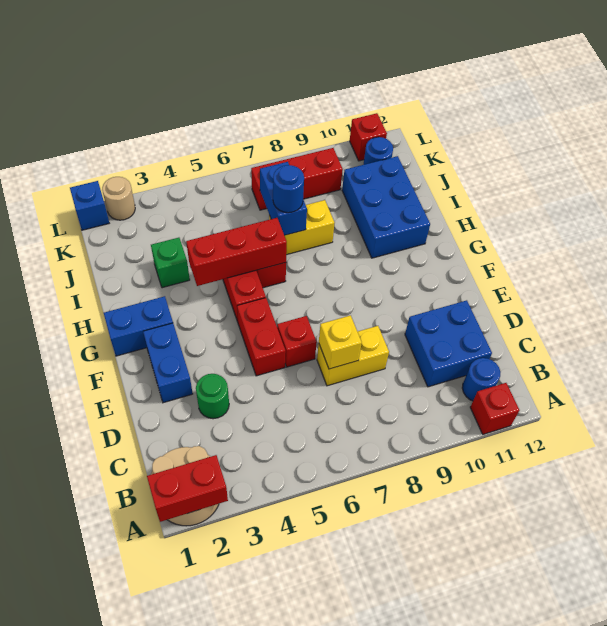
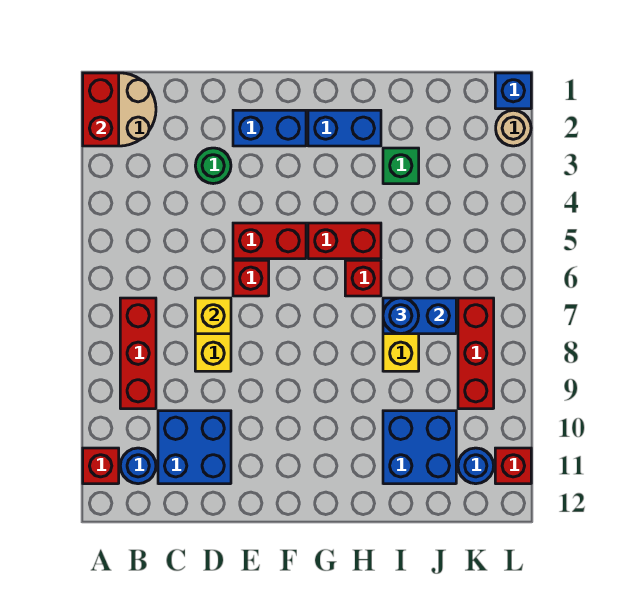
blue brick G1:G2 level 1 -> blue brick G2:H2 level 1
red brick H4:H6 level 2 -> red brick B7:B9 level 1
blue brick H10:J11 level 1 -> blue brick I10:J11 level 1

